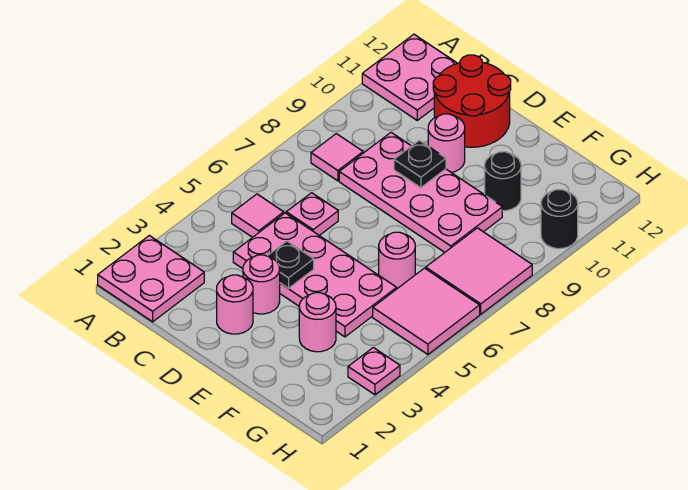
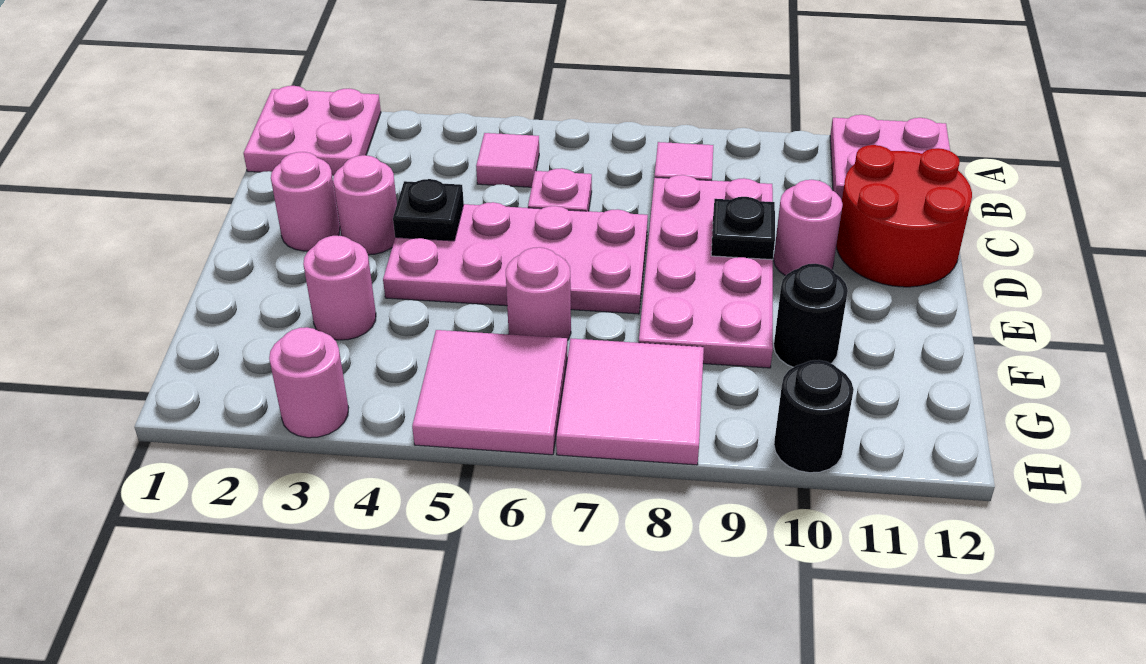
pink plate C4:F5 level 1 -> pink plate D4:E7 level 1
pink plate H3 level 1 -> pink round brick H3 level 1

